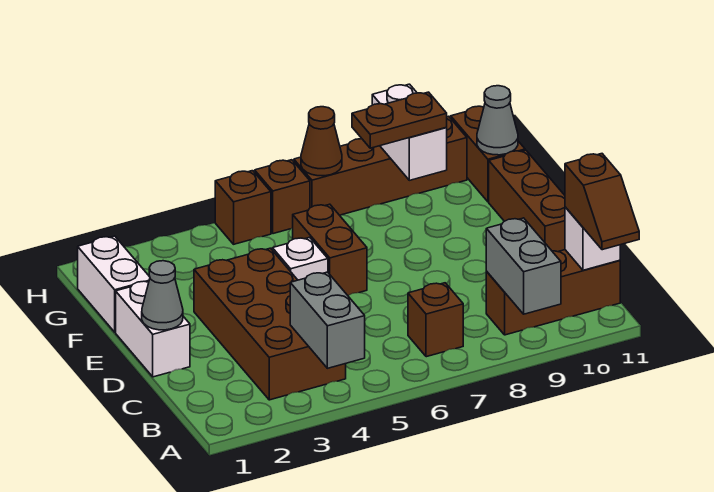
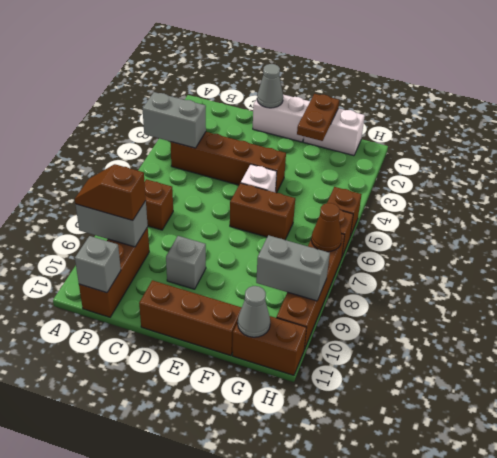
brown slope A11:B11 level 3 top B -> brown slope A9:B9 level 3 top B
brown brick B3:E4 level 1 -> brown brick B4:E4 level 1
white brick B11 level 2 -> grey brick B11 level 2
none -> grey brick D9 level 1
brown plate G8:G9 level 3 -> brown plate F1:F2 level 2
white brick G9:H9 level 2 -> grey brick G9:H9 level 2

